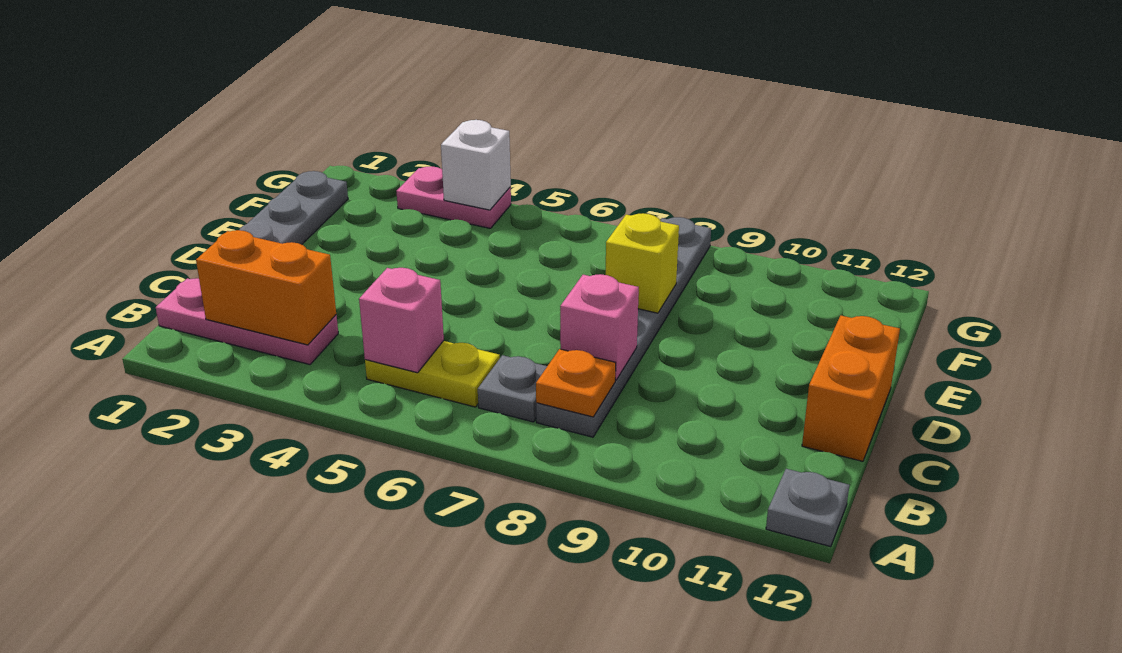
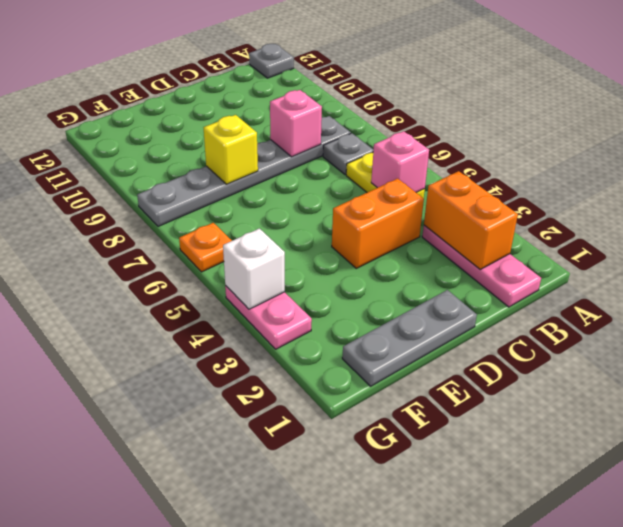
orange plate B8 level 2 -> orange plate G6 level 1
orange brick C12:D12 level 1 -> orange brick C4:D4 level 1

